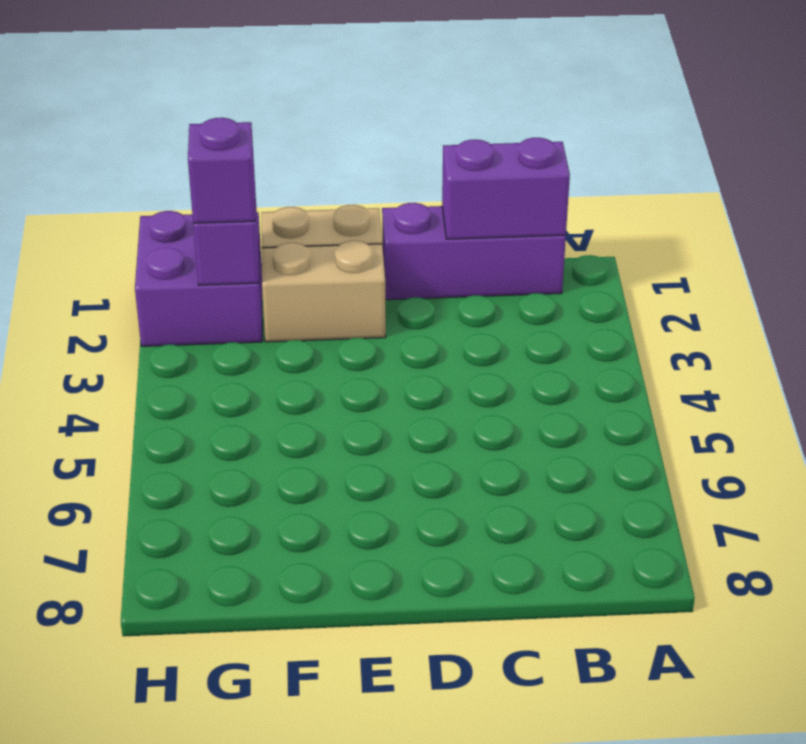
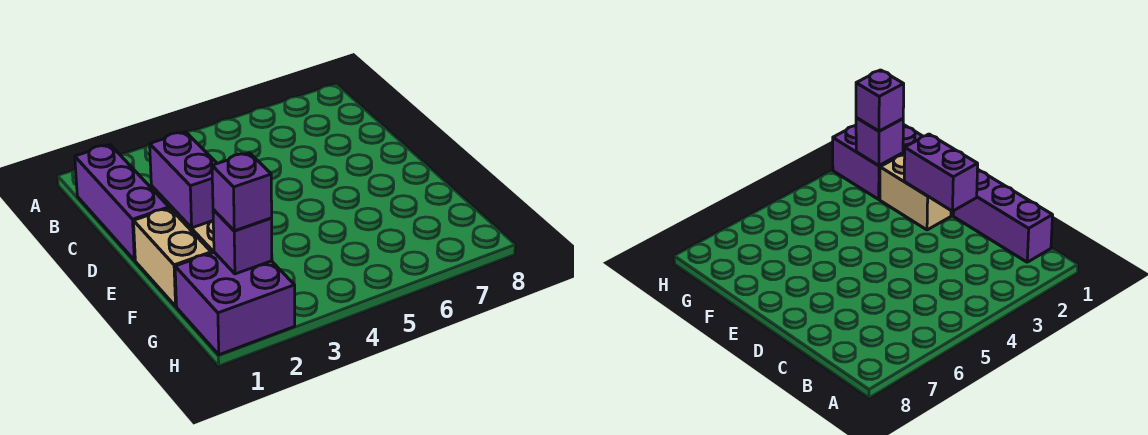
purple brick B1:C1 level 2 -> purple brick D2:E2 level 2

